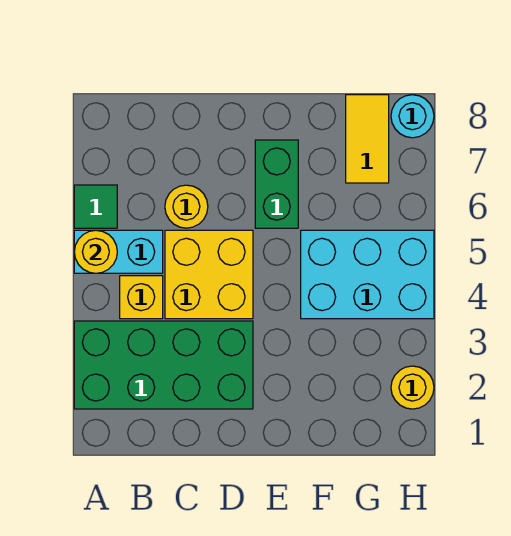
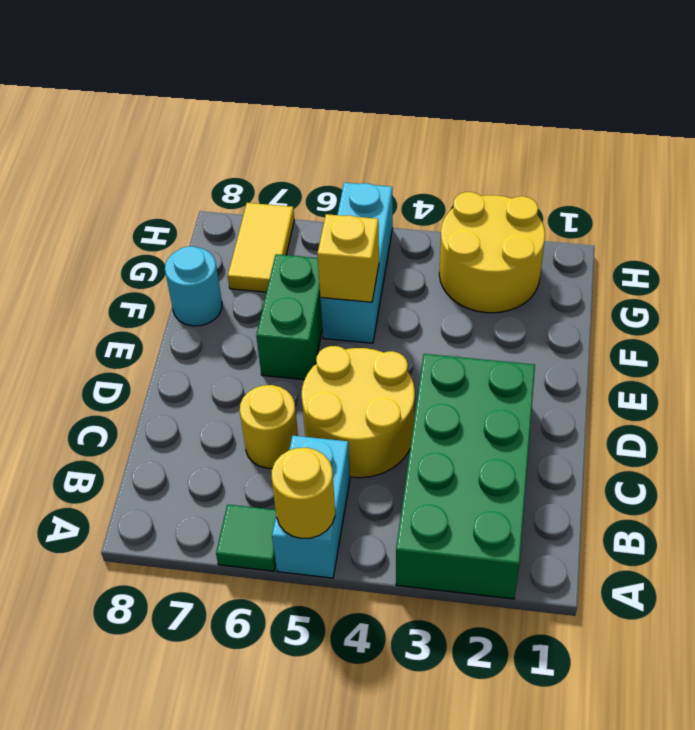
yellow brick B4 level 1 -> yellow brick F5 level 2
yellow brick C4:D5 level 1 -> yellow round brick C4:D5 level 1
green brick E6:E7 level 1 -> green brick E6:F6 level 1
cyan brick F4:H5 level 1 -> cyan brick F5:H5 level 1
yellow tile G7:G8 level 1 -> yellow tile G7:H7 level 1
yellow round brick H2 level 1 -> yellow round brick G2:H3 level 1
cyan round brick H8 level 1 -> cyan round brick F8 level 1

